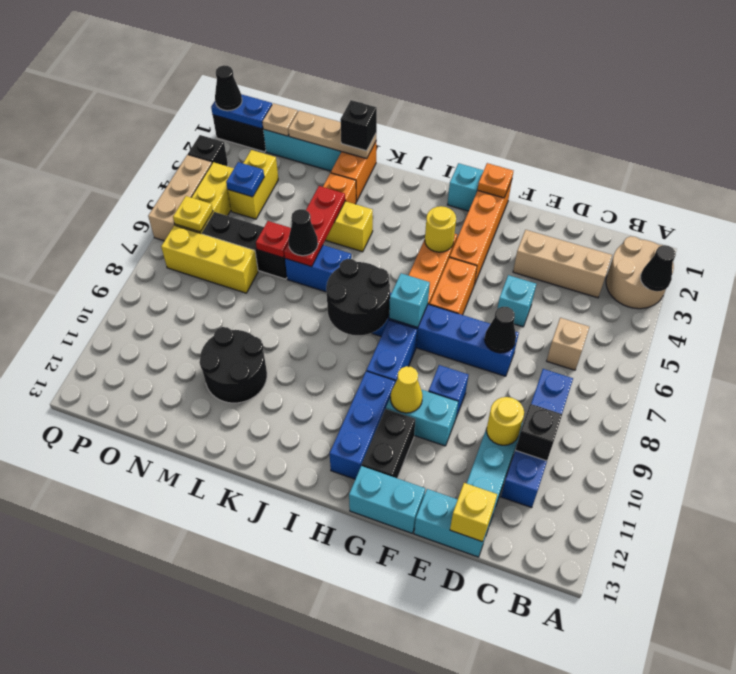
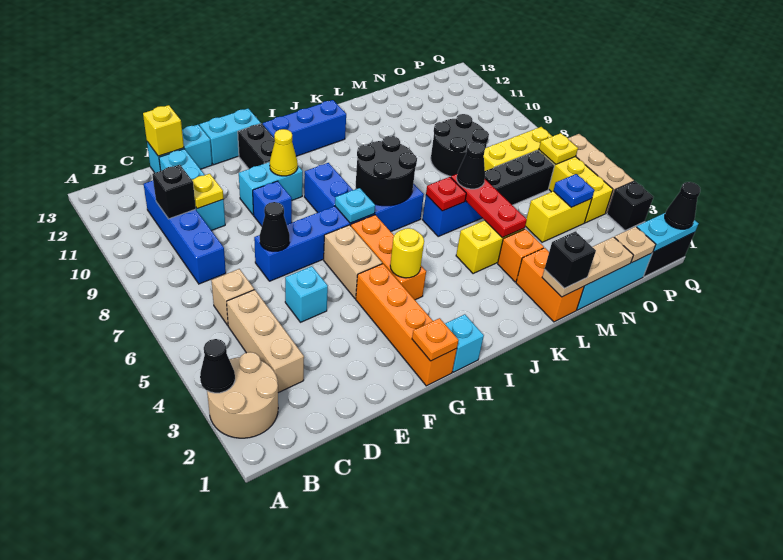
tan brick C3:E3 level 1 -> tan brick C3:C5 level 1
yellow round brick D10 level 2 -> yellow plate D10 level 2
orange brick G5:G6 level 1 -> tan brick G5:G6 level 1
cyan brick H7 level 2 -> cyan plate H7 level 2
blue brick H10:H12 level 1 -> blue brick H12:J12 level 1
black round brick L10:M11 level 1 -> black round brick M8:N9 level 1
red plate M6 level 2 -> red plate K6 level 2
yellow brick O3:O4 level 1 -> yellow brick N4:O4 level 1
blue plate P1:Q1 level 2 -> cyan plate P1:Q1 level 2

